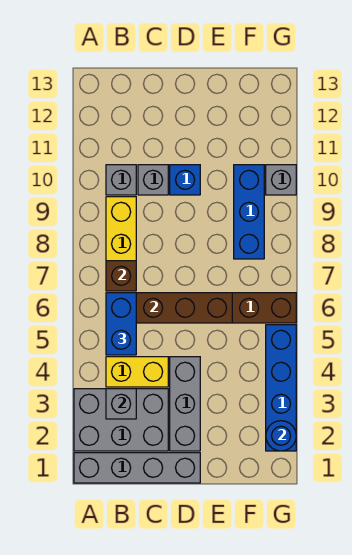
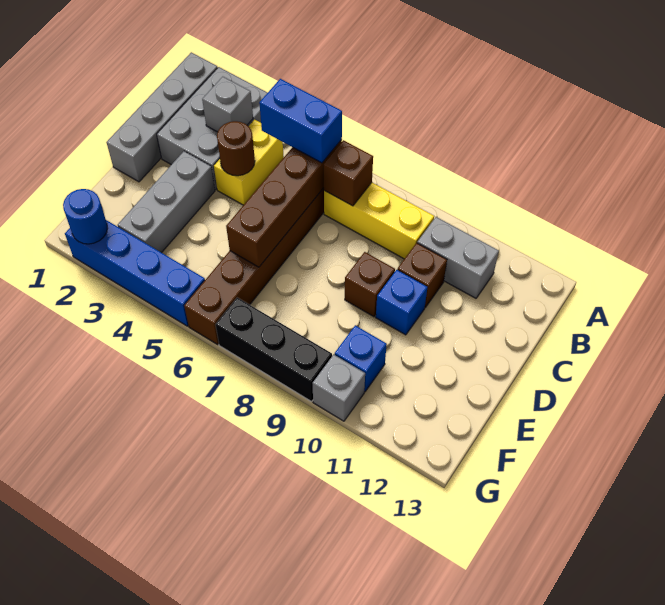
grey brick B10 level 1 -> grey brick B10:B11 level 1
none -> brown round brick C4 level 2
grey brick C10 level 1 -> brown brick C10 level 1
grey brick D2:D4 level 1 -> grey brick D3:F3 level 1
none -> brown brick D9 level 1
blue brick F8:F10 level 1 -> blue brick F10 level 1
none -> black brick G7:G9 level 1

